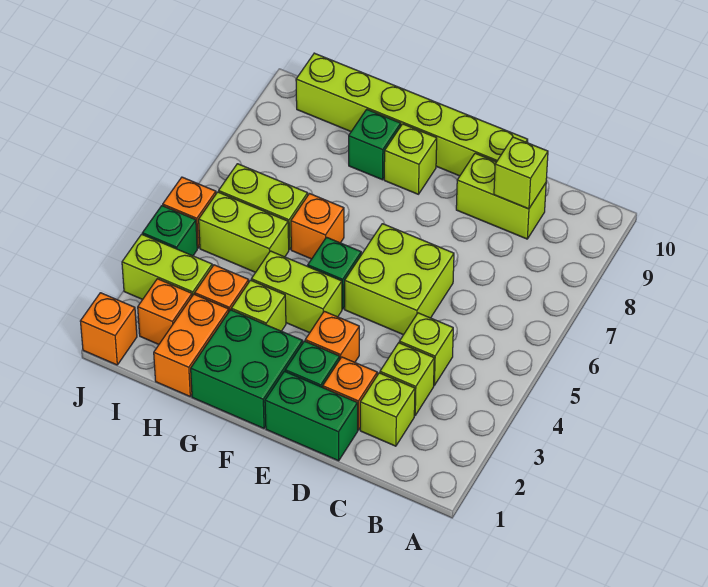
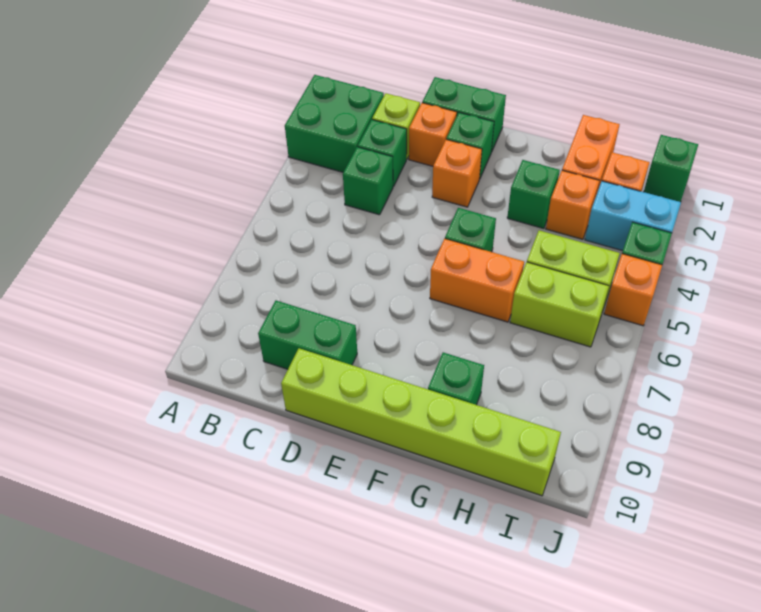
lime brick C3 level 1 -> green brick C3 level 1
lime brick C4 level 1 -> green brick C4 level 1
lime brick C9:D9 level 1 -> green brick C9:D9 level 1
lime brick C9 level 2 -> none
lime brick D5:E6 level 1 -> none
green brick F1:G2 level 1 -> green brick A2:B3 level 1
lime brick F4:G4 level 1 -> none
lime brick F9 level 1 -> none
lime brick G3 level 1 -> green brick G3 level 1
orange brick G6 level 1 -> orange brick F6:G6 level 1
lime brick I3:J3 level 1 -> cyan brick I3:J3 level 1
orange brick J1 level 1 -> green brick J1 level 1

